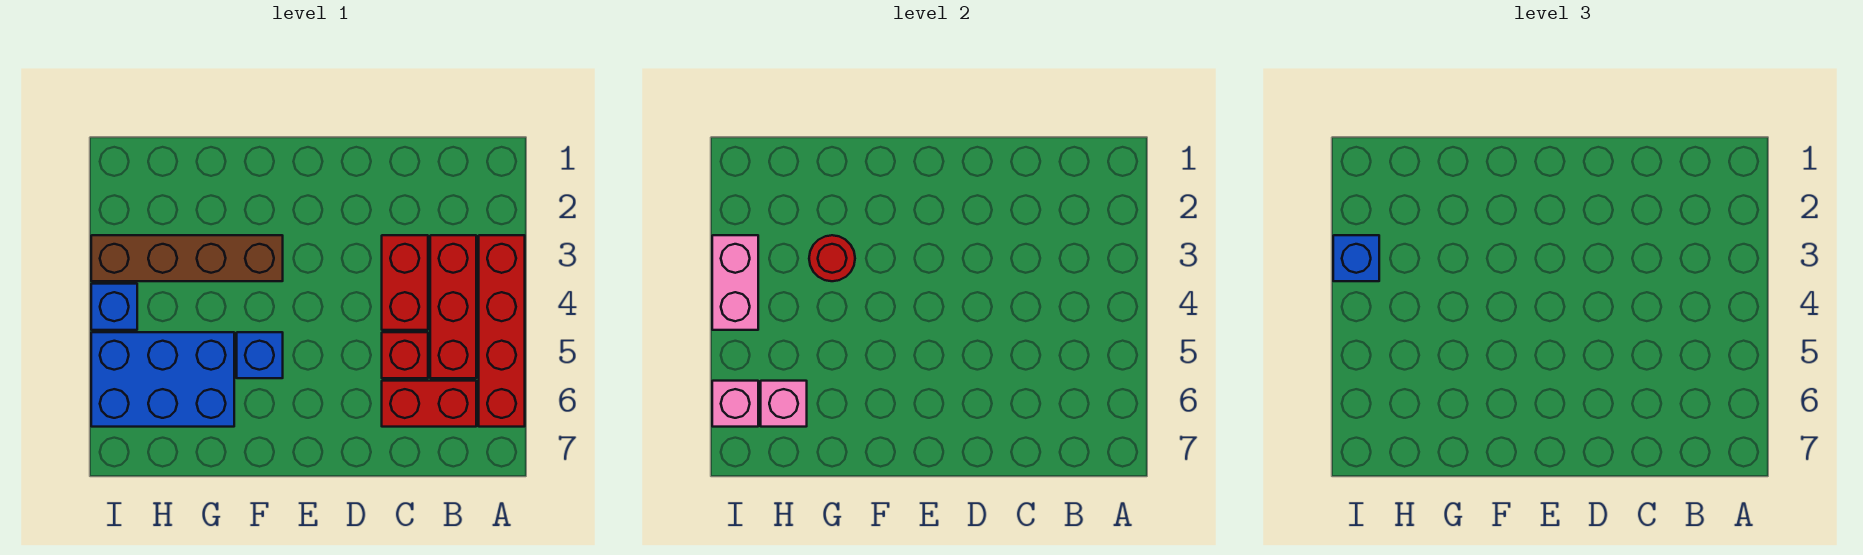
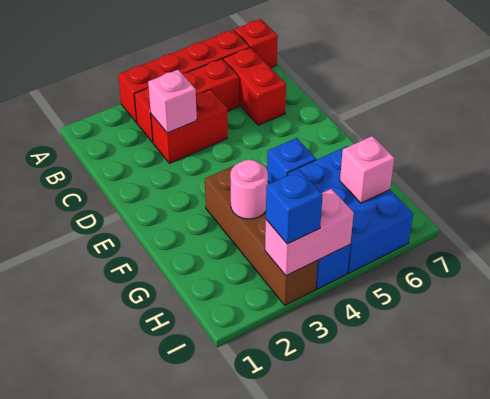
red brick C5 level 1 -> red brick A7 level 1
red round brick G3 level 2 -> pink round brick G3 level 2
pink brick I6 level 2 -> pink brick C3 level 2

